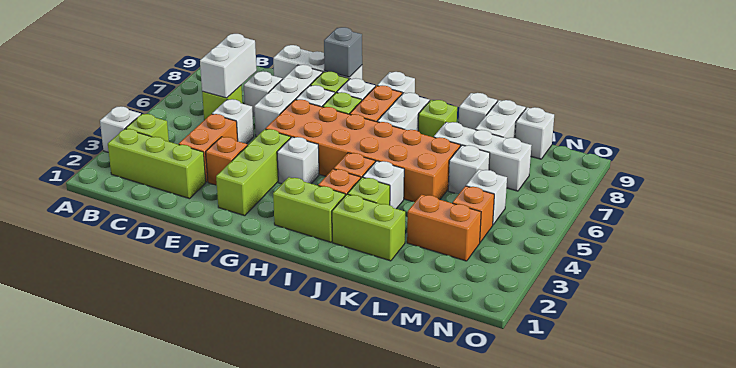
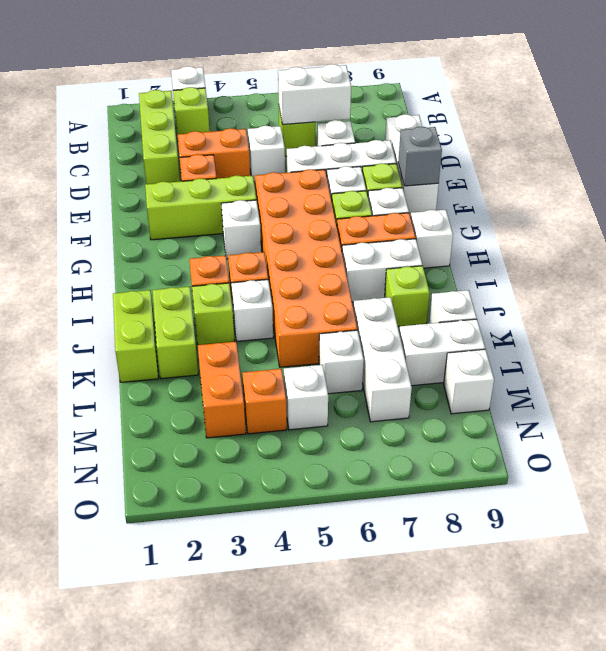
lime brick H2:I2 level 1 -> lime brick J1:K1 level 1

